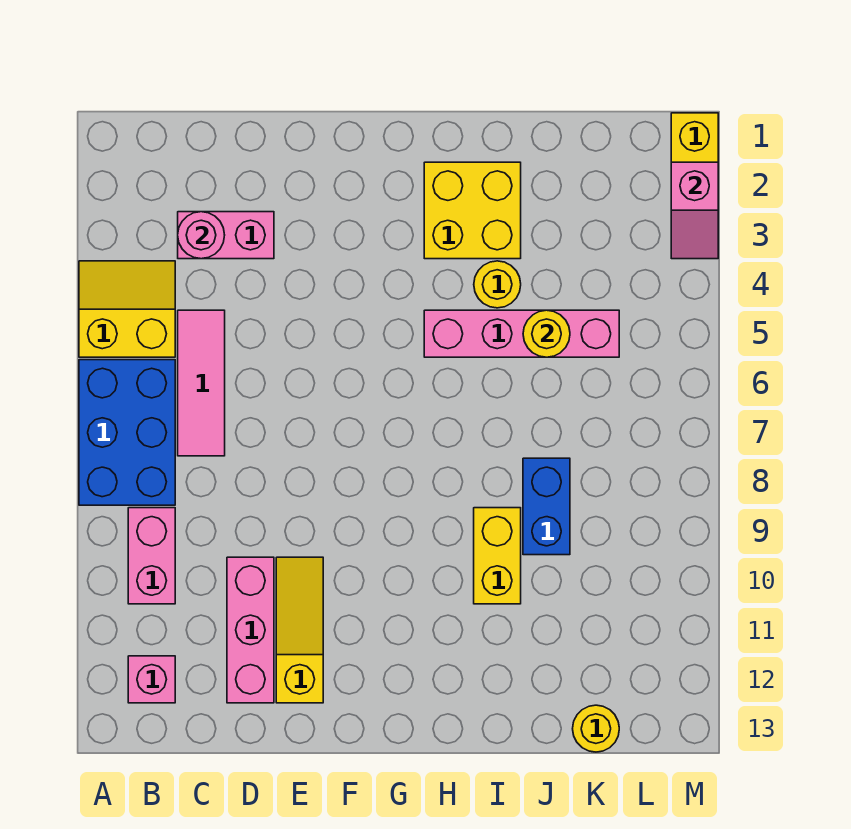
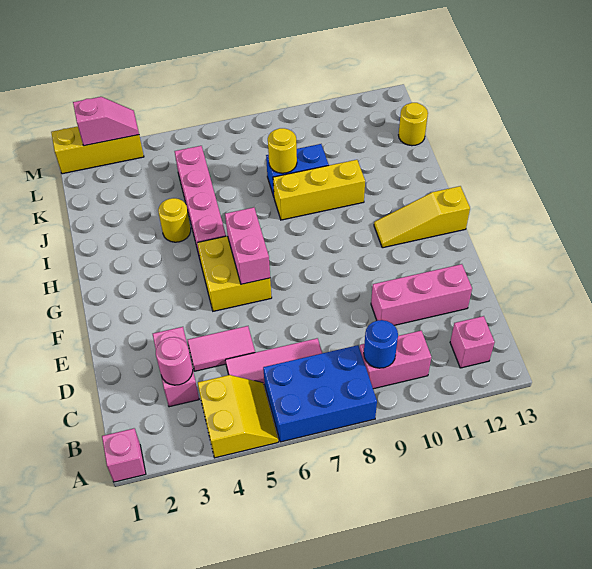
none -> pink brick A1 level 1
yellow slope A4:B5 level 1 top 5 -> yellow slope A4:B5 level 1 top 4
none -> blue round brick B9 level 2
none -> pink tile D4:D5 level 1
yellow slope E10:E12 level 1 top 12 -> yellow slope G11:G13 level 1 top 13
none -> pink brick F6:G6 level 2
yellow brick H2:I3 level 1 -> yellow brick F5:G6 level 1
yellow brick I9:I10 level 1 -> yellow brick I8:I10 level 1
yellow round brick J5 level 2 -> yellow round brick J8 level 2

